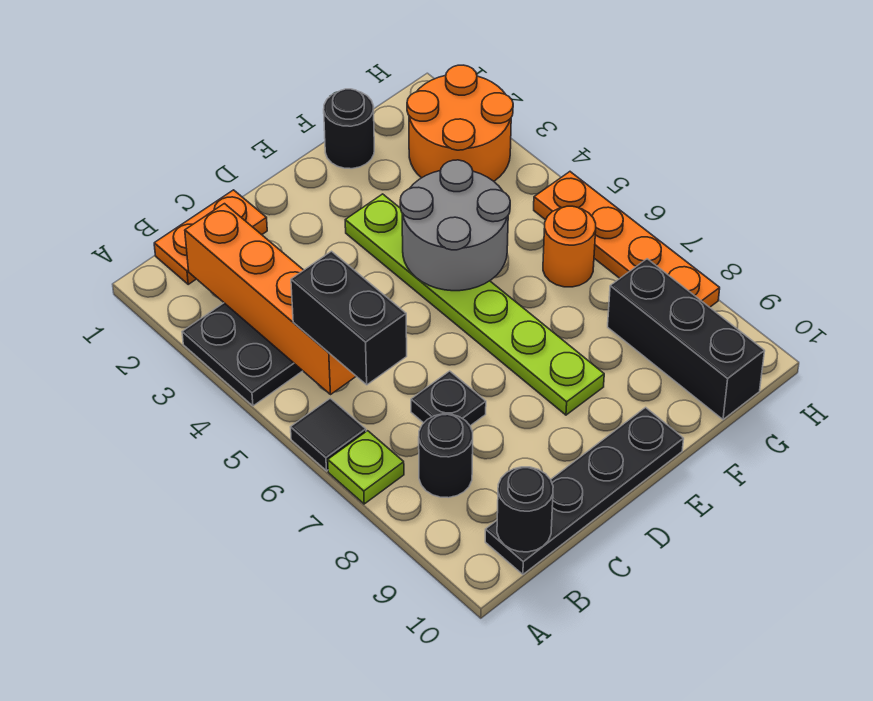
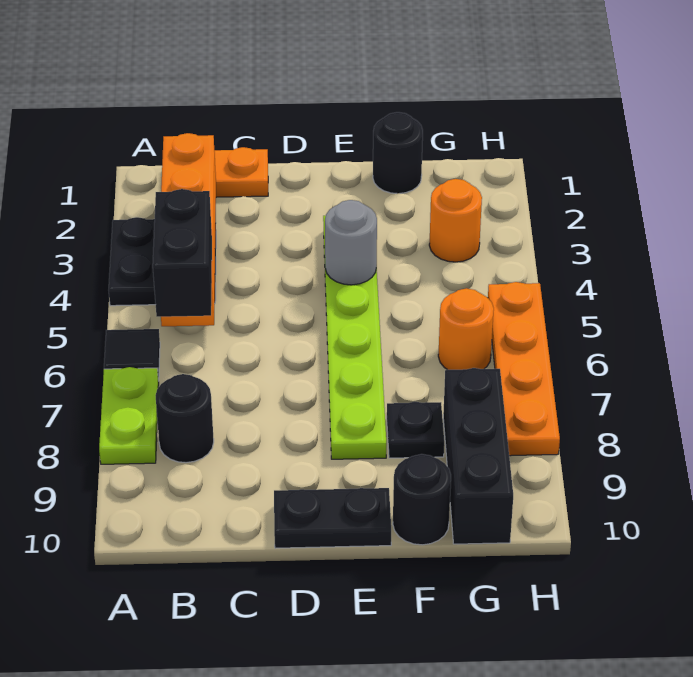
lime plate A7 level 1 -> lime plate A7:A8 level 1
black plate B10:E10 level 1 -> black plate D10:E10 level 1
black round brick B10 level 2 -> black round brick F10 level 1
black plate C7 level 1 -> black plate F8 level 1
grey round brick E4:F5 level 2 -> grey round brick E4 level 2
orange round brick G2:H3 level 1 -> orange round brick G3 level 1

